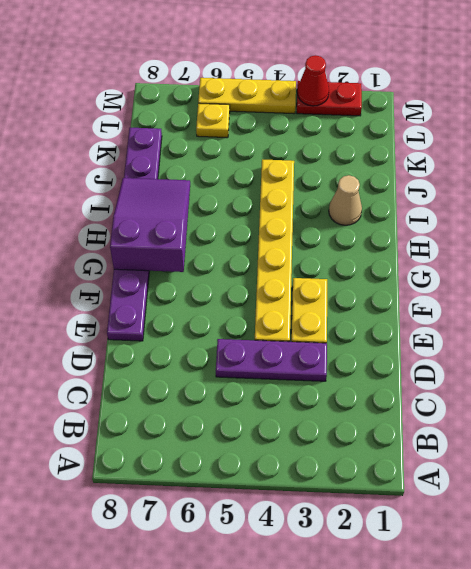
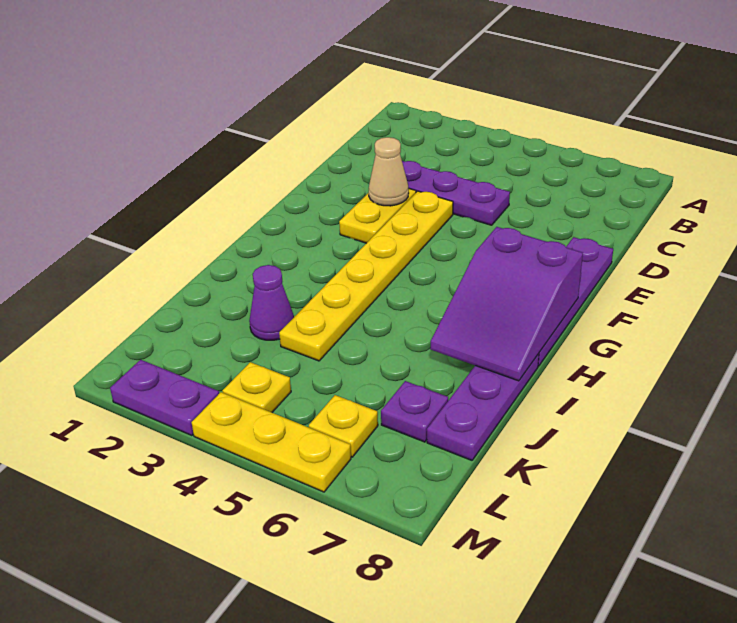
tan cone I2 level 1 -> tan cone E3 level 2
none -> purple cone J3 level 1
none -> purple plate K7 level 1
none -> yellow plate L4 level 1
red plate M2:M3 level 1 -> purple plate M2:M3 level 1
red cone M3 level 2 -> none

